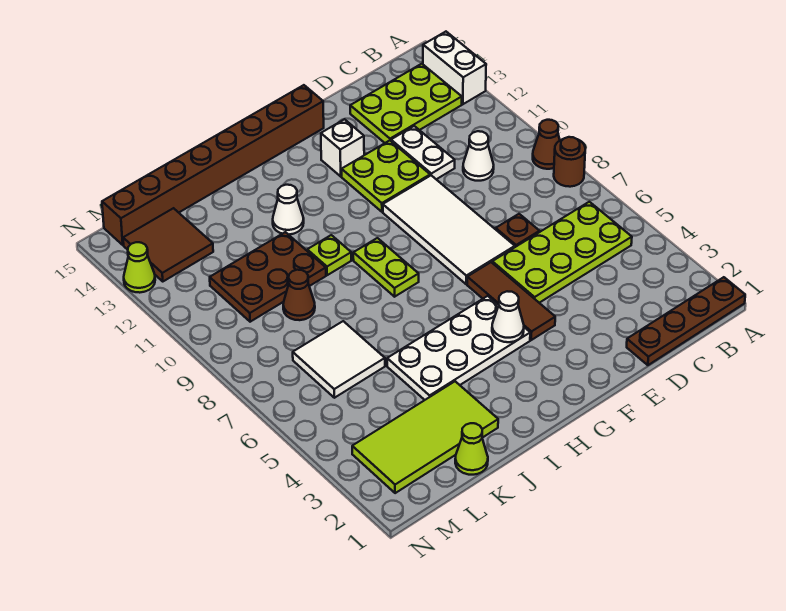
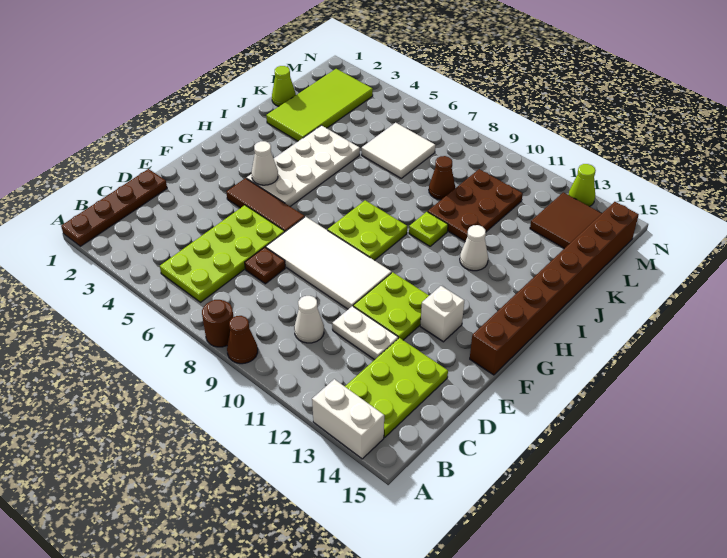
lime plate H8:H9 level 1 -> lime plate G8:H9 level 1

